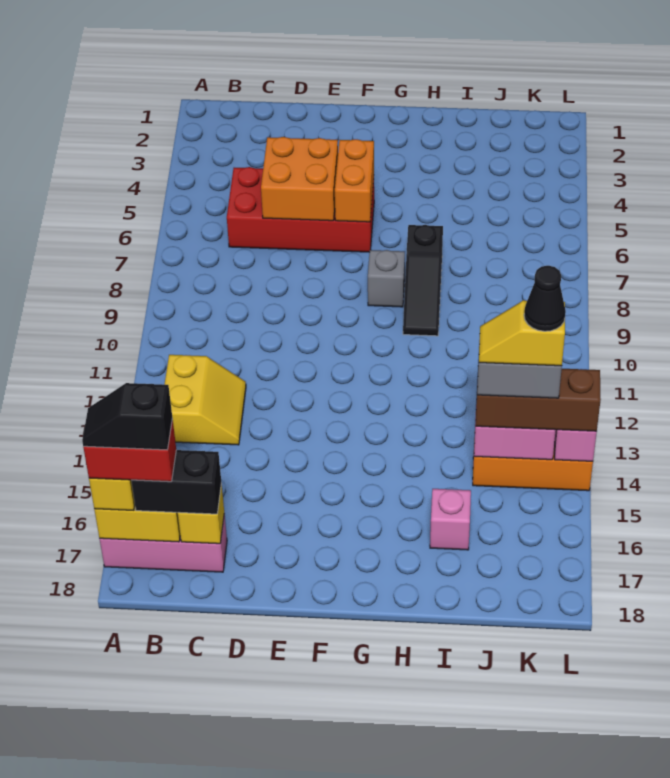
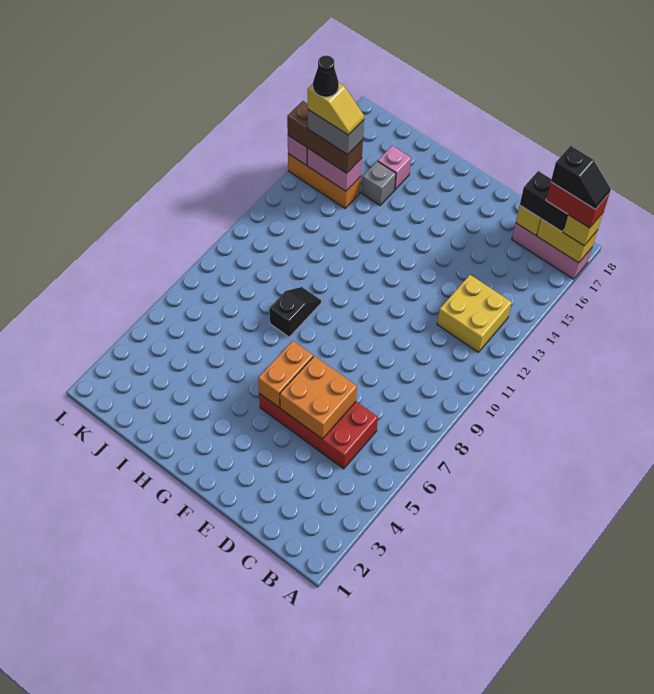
yellow slope B12:C13 level 1 top B -> yellow brick B12:C13 level 1
grey brick G8 level 1 -> grey brick I15 level 1
black slope H7:H9 level 1 top 7 -> black slope H8:H9 level 1 top 8

